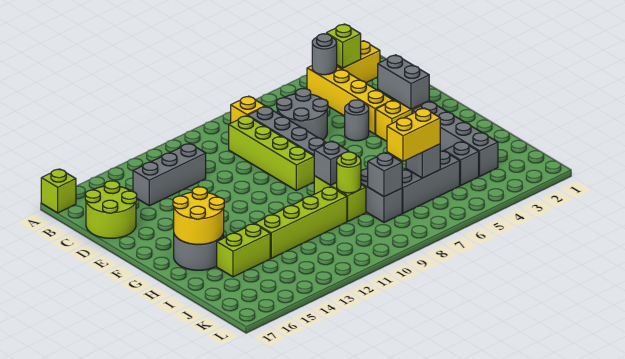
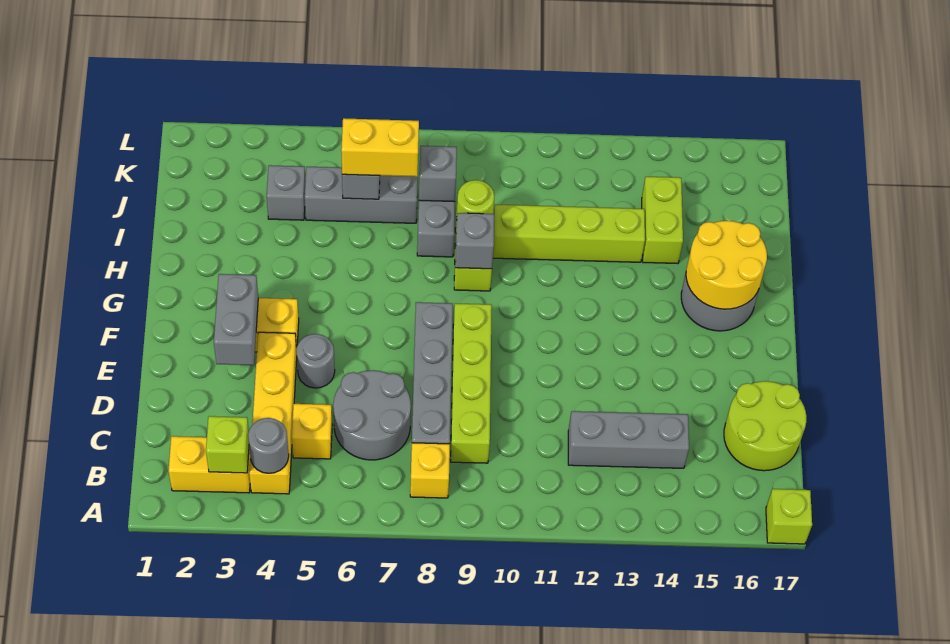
none -> yellow brick C5 level 1
grey brick G3:J3 level 1 -> none
lime brick I14:I15 level 1 -> lime brick I14:J14 level 1

